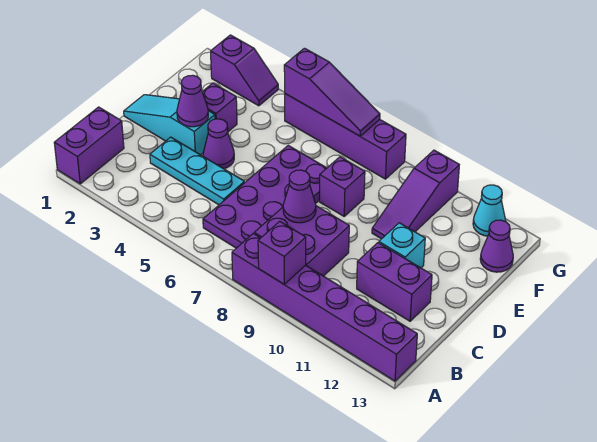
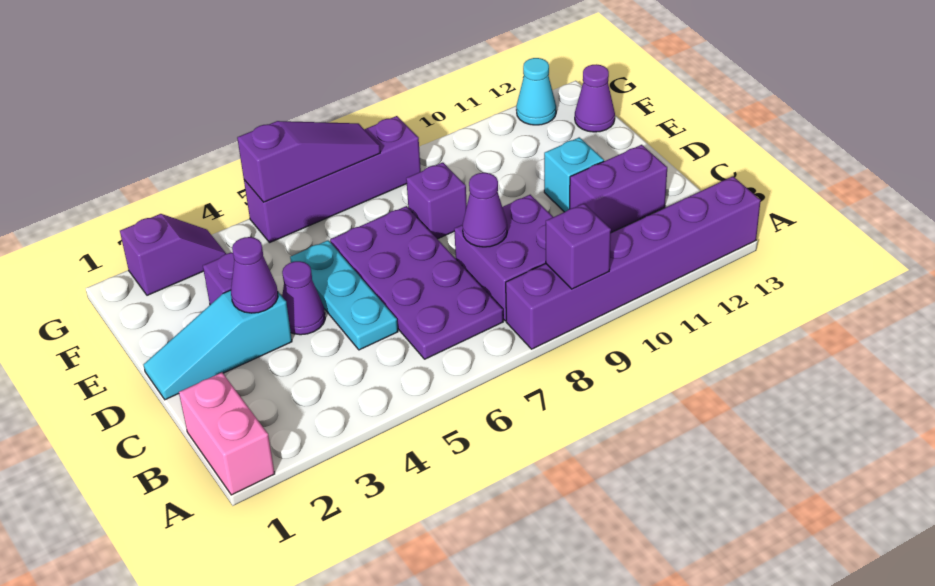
purple brick A1:B1 level 1 -> pink brick A1:B1 level 1
cyan plate C3:C5 level 1 -> cyan plate C5:E5 level 1
purple slope E10:G10 level 1 top G -> none

